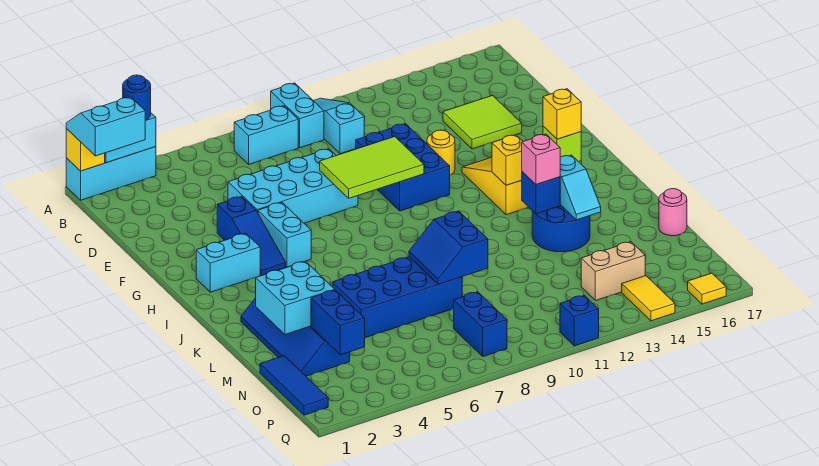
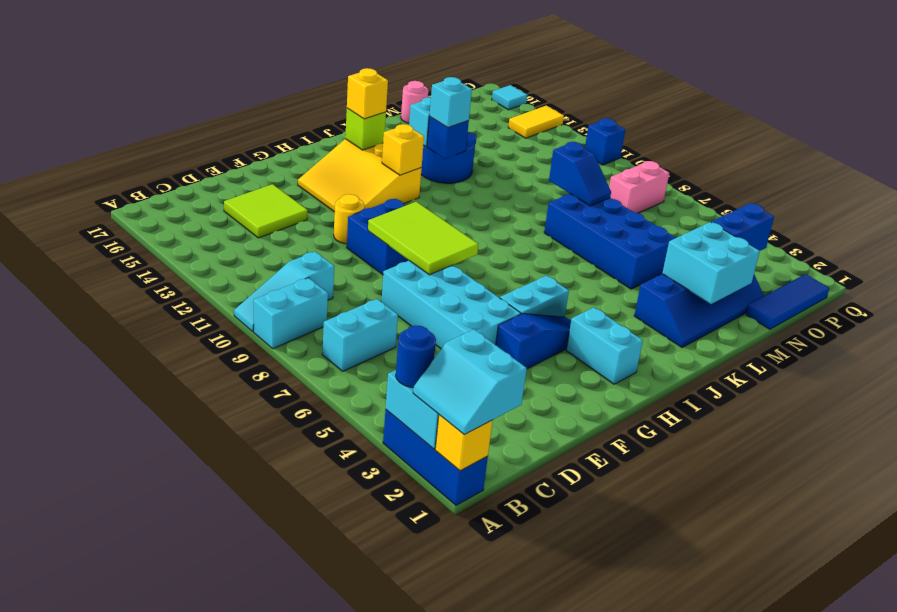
cyan brick A1:A3 level 1 -> blue brick A1:A3 level 1
cyan brick B7:B8 level 1 -> cyan brick B7:C7 level 1
blue brick E10:G11 level 1 -> blue brick F10:G11 level 1
pink brick K13 level 3 -> cyan brick K13 level 3
blue slope L8:M9 level 2 top 9 -> blue slope M8:M9 level 2 top 9
blue brick O8:P8 level 1 -> pink brick O8:P8 level 1
tan brick O13:O14 level 1 -> none
yellow tile Q16 level 1 -> cyan tile Q16 level 1

